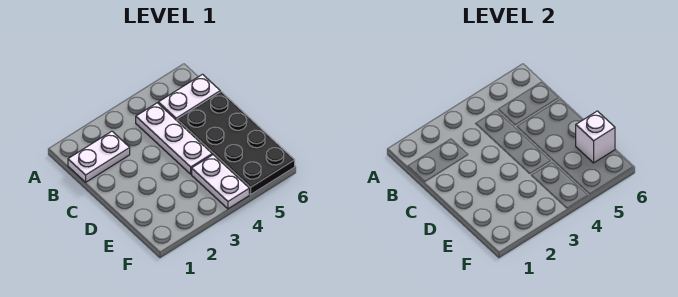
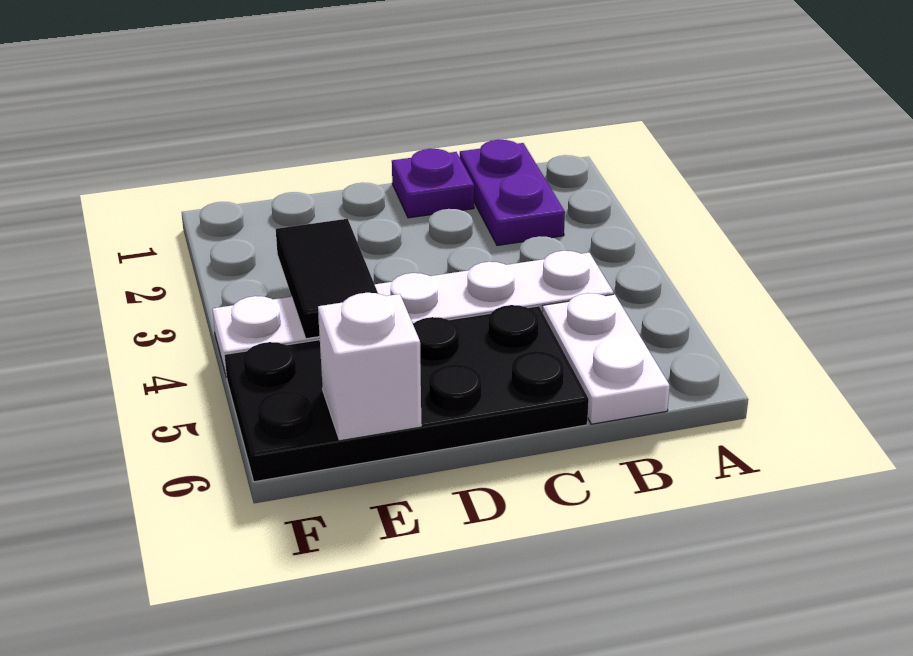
white plate B1:B2 level 1 -> purple plate B1:B2 level 1
none -> purple plate C1 level 1
none -> black tile E3:E4 level 2

